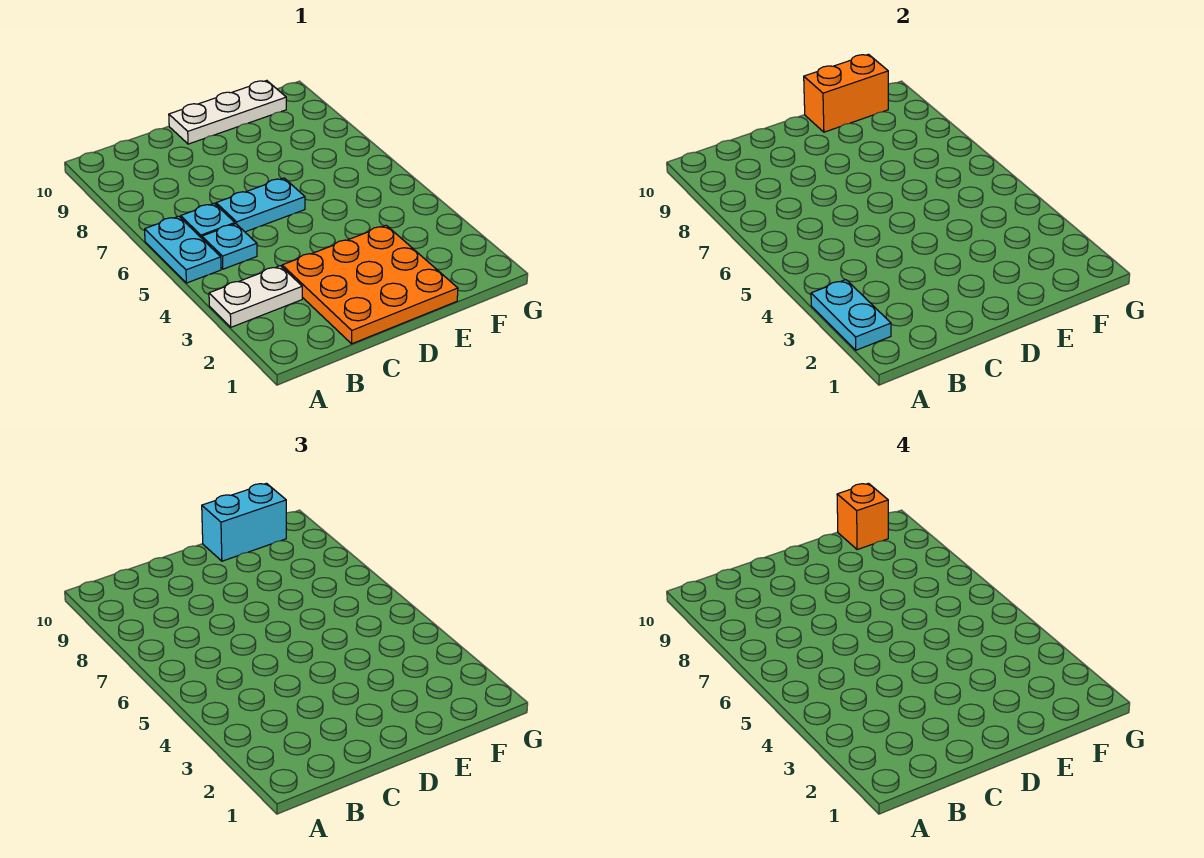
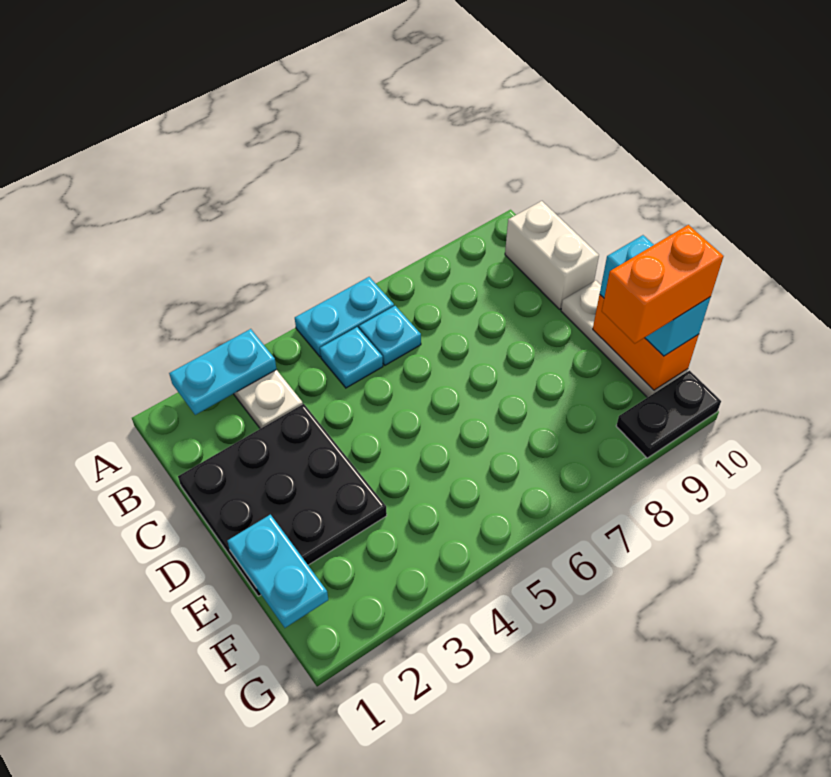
none -> white brick B10:C10 level 1
orange plate C1:E3 level 1 -> black plate C1:E3 level 1
cyan plate C6:D6 level 1 -> cyan plate E1:F1 level 2
orange brick F10 level 4 -> orange brick F9:F10 level 4
none -> black plate G9:G10 level 1

